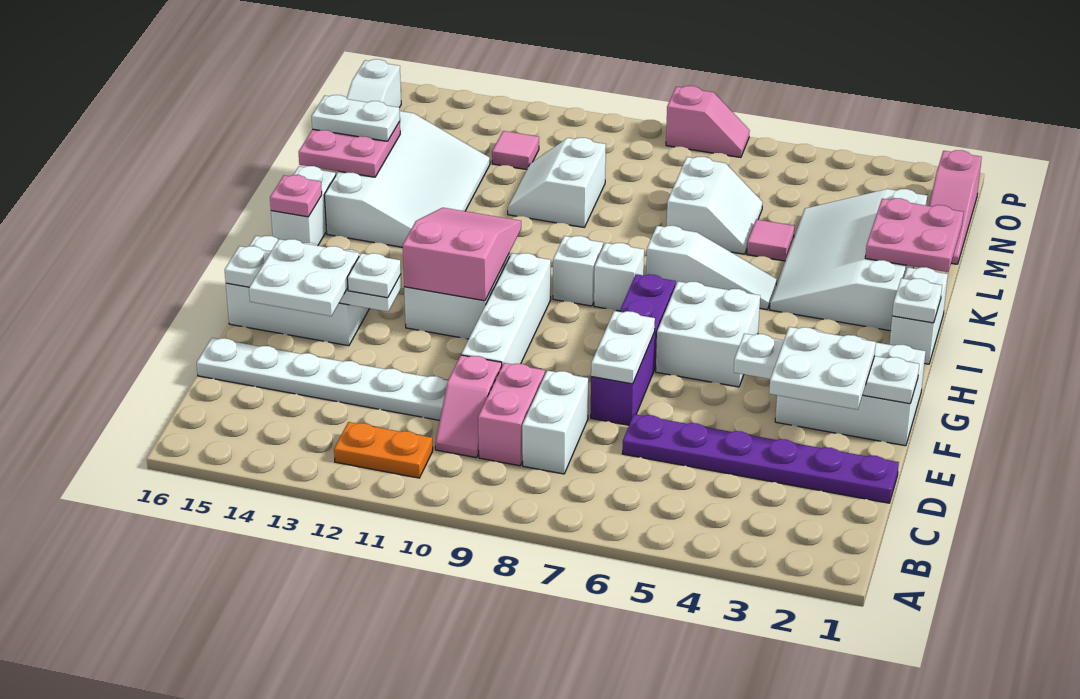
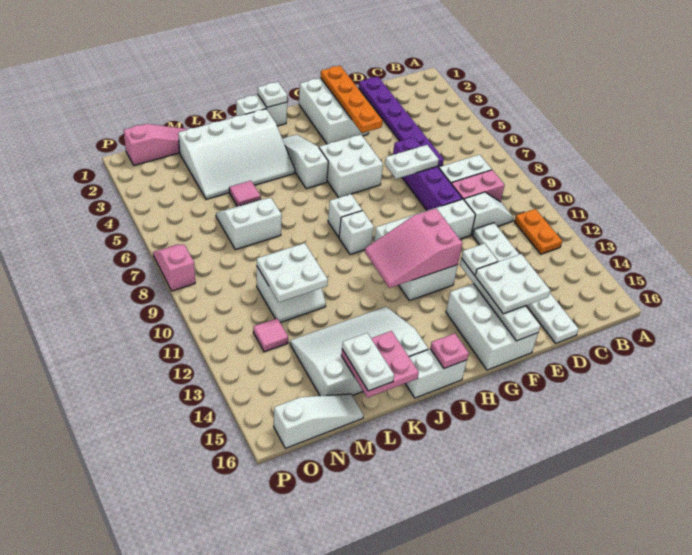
pink slope C10:D10 level 1 top D -> white slope C10:D10 level 1 top D
white plate E2:F3 level 3 -> white plate L10:M11 level 2
purple brick E7:H7 level 1 -> purple brick E6:E9 level 1
white plate F1:F4 level 2 -> orange plate F1:F4 level 2
white slope J5:J7 level 1 top 7 -> white slope I3:I5 level 1 top 5
pink plate K1:L2 level 2 -> none

